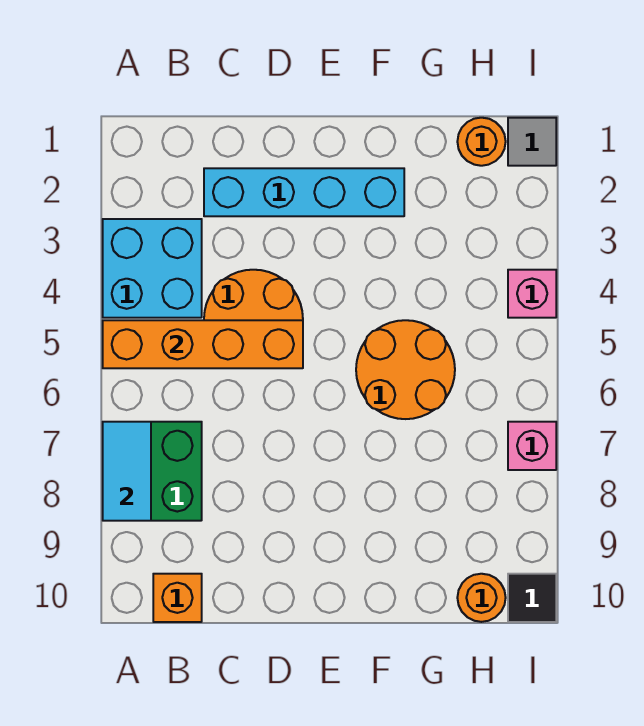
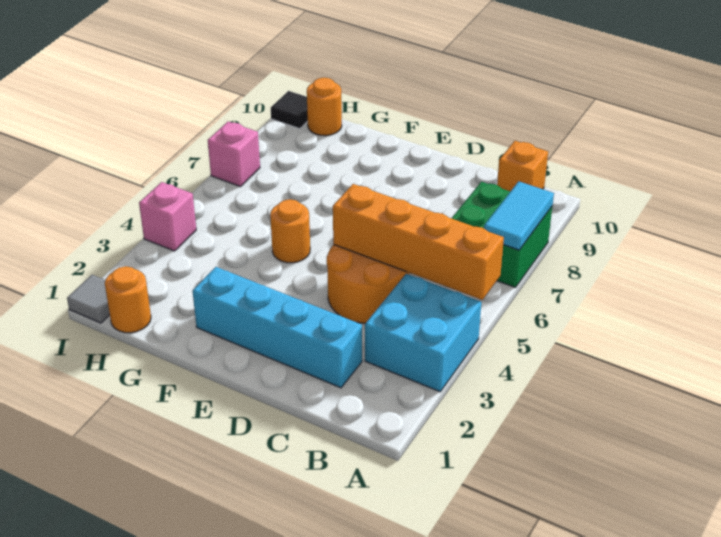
orange round brick F5:G6 level 1 -> orange round brick F5 level 1

